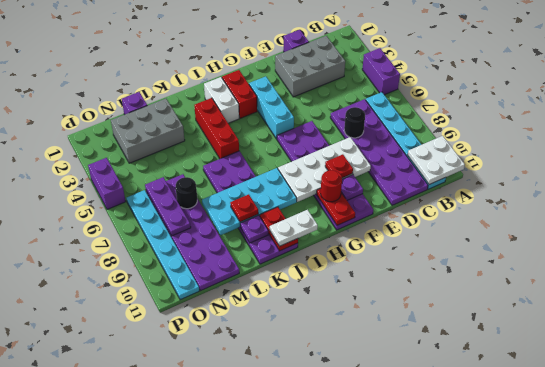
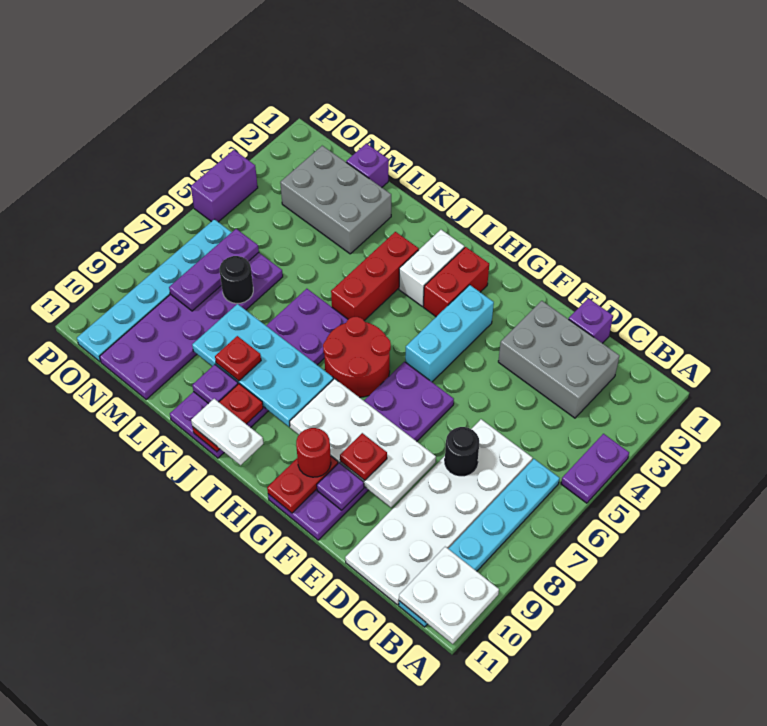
purple brick A4:A5 level 1 -> purple plate A4:A5 level 1
purple plate C6:D11 level 1 -> white plate C6:D11 level 1
none -> red round brick H6:I7 level 1

